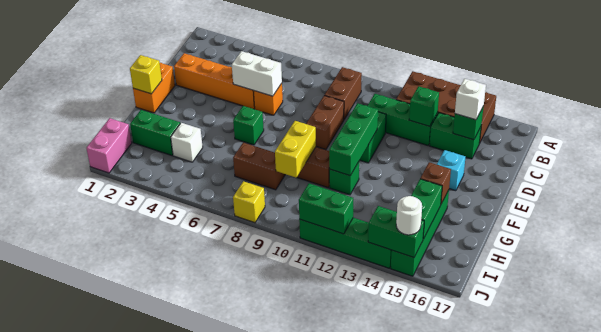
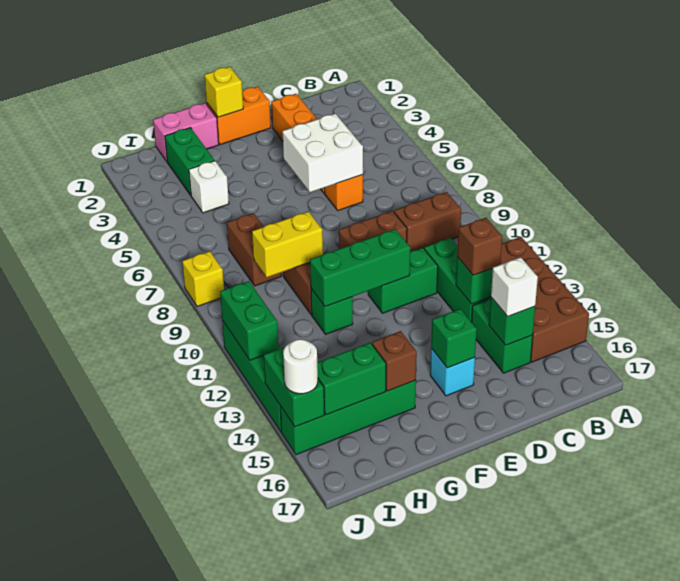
none -> brown brick C13 level 3
white brick D5:D6 level 2 -> white brick D5:E6 level 2
green brick F6 level 1 -> green brick E15 level 2
pink brick I1:J1 level 1 -> pink brick G1:H1 level 1

